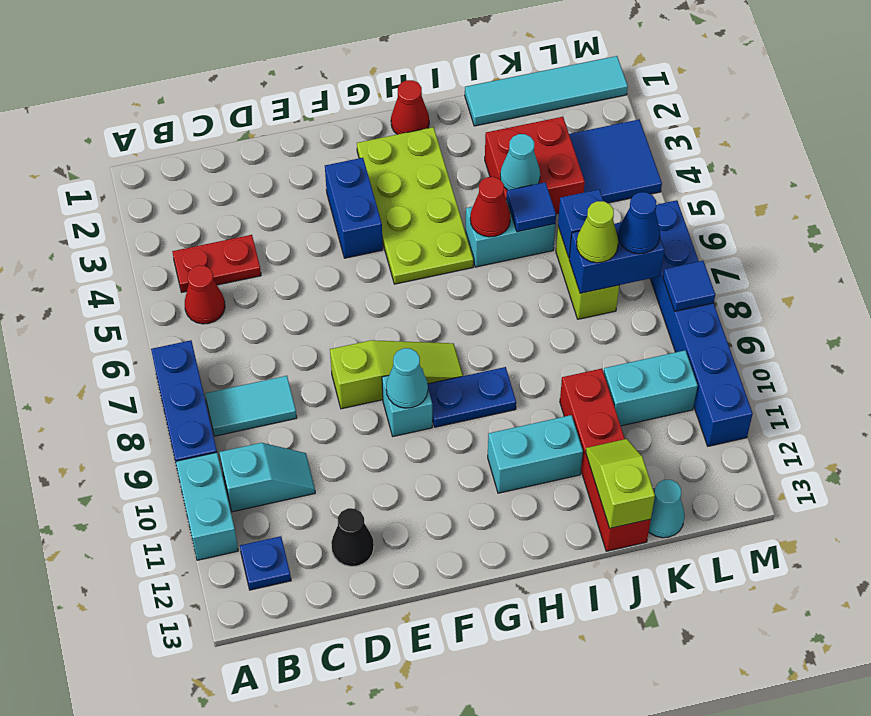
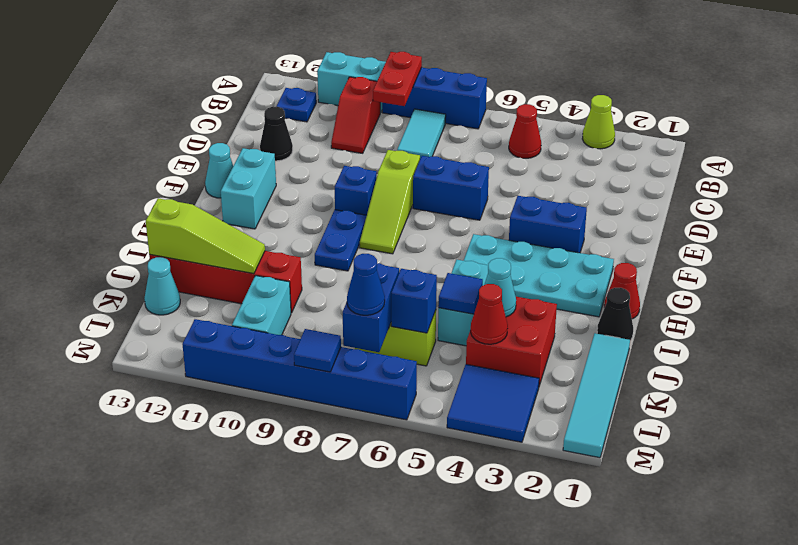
red plate B4:C4 level 1 -> red plate A9:B9 level 2
cyan slope B10:C10 level 1 top B -> red slope B10:C10 level 1 top B
none -> blue brick E6:E7 level 1
cyan brick F9 level 1 -> blue brick F9 level 1
cyan cone F9 level 2 -> cyan cone F13 level 1
lime plate G2:H5 level 1 -> cyan plate G2:H5 level 1
cyan brick H11:I11 level 1 -> cyan brick F12:G12 level 1
none -> black cone I1 level 1
red cone I5 level 2 -> red cone K4 level 2
lime slope J12:J13 level 2 top 13 -> lime slope J11:J13 level 2 top 13
lime cone K7 level 3 -> lime cone A3 level 1

